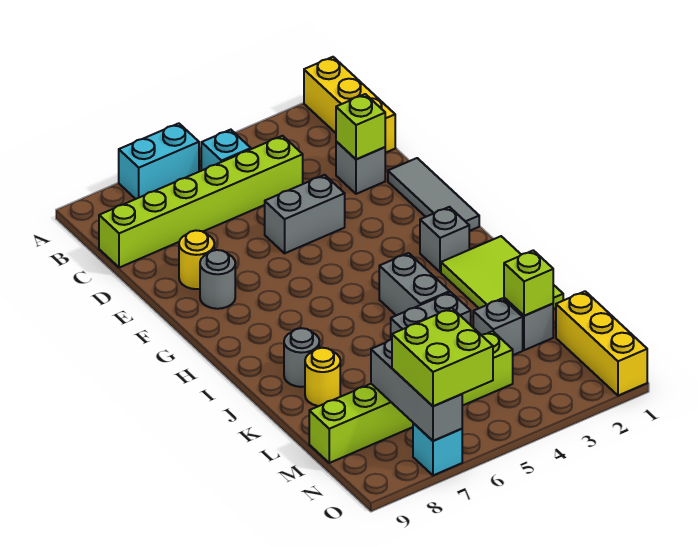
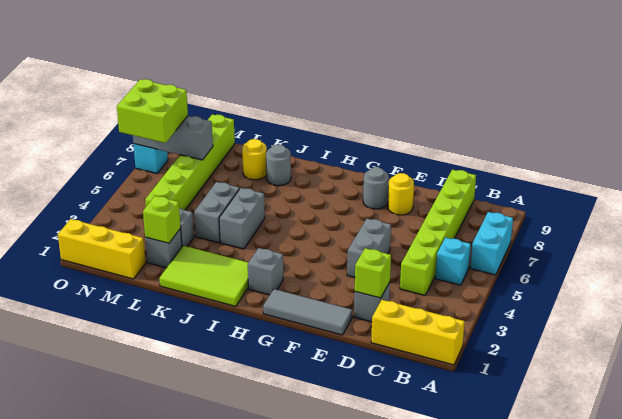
grey brick I4:J4 level 1 -> grey brick J4:J5 level 1

